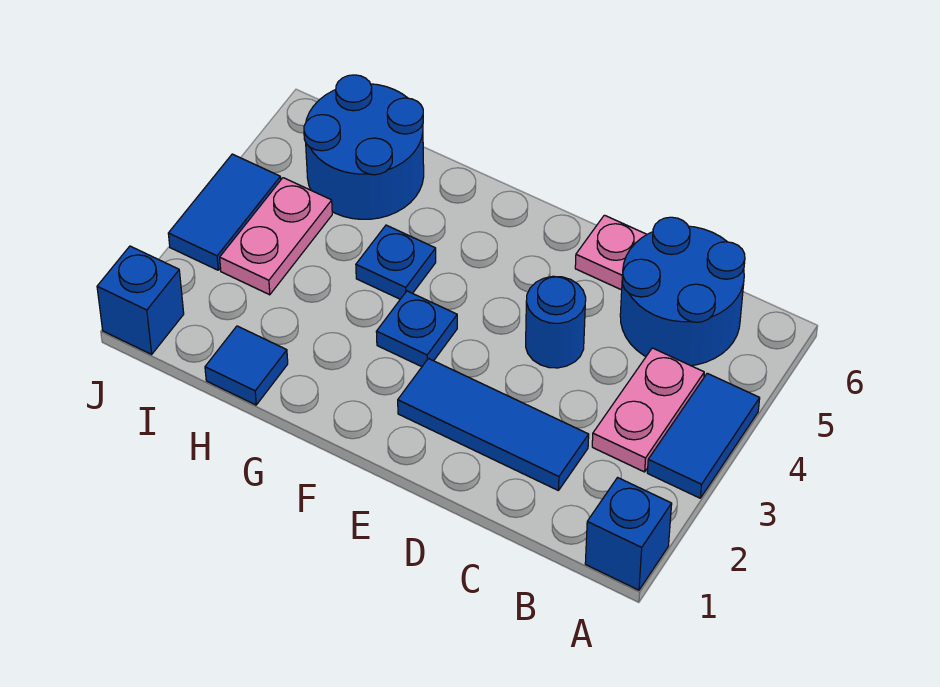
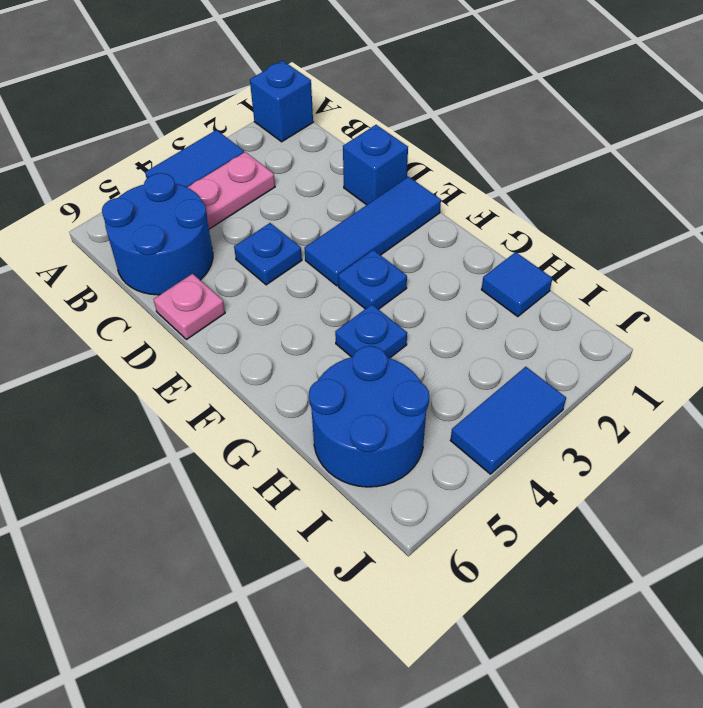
blue tile C2:E2 level 1 -> blue tile E1:E3 level 1
blue round brick D4 level 1 -> blue plate D4 level 1
pink plate I3:I4 level 1 -> none
blue brick J1 level 1 -> blue brick D1 level 1

